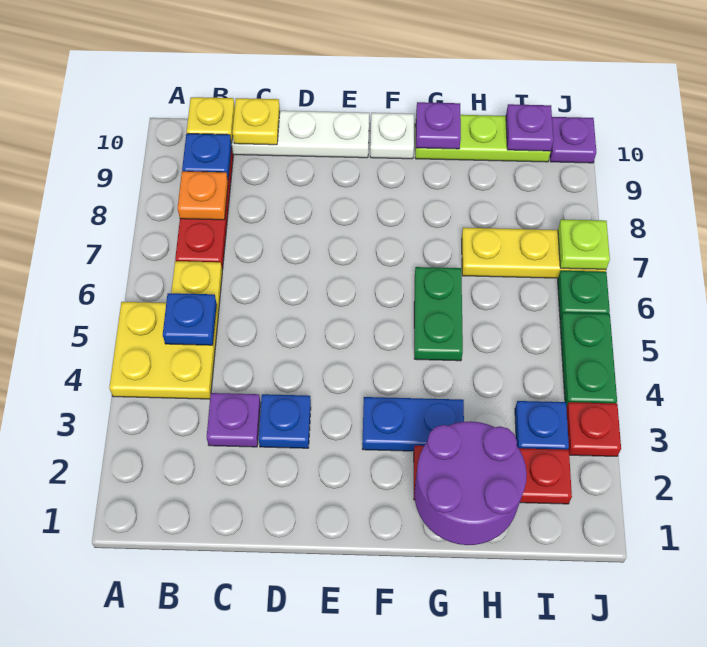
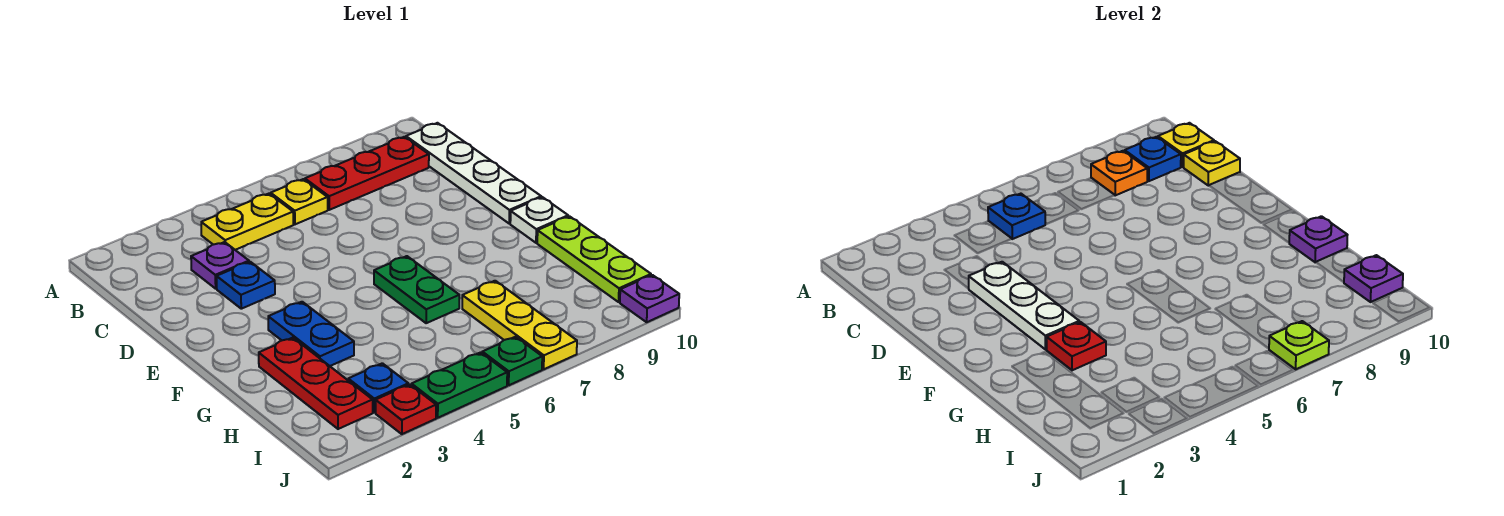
yellow plate A4:B5 level 1 -> yellow plate B4:B5 level 1
none -> white plate D3:F3 level 2
purple round brick G1:H2 level 2 -> none
none -> red plate G3 level 2
green plate G5:G6 level 1 -> green plate F6:G6 level 1

